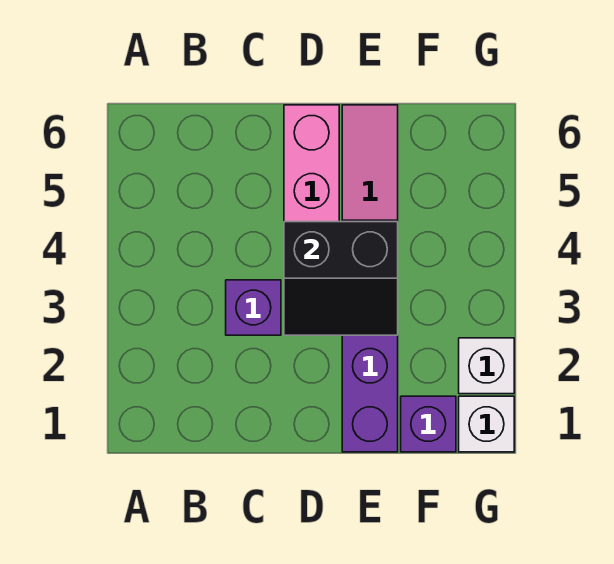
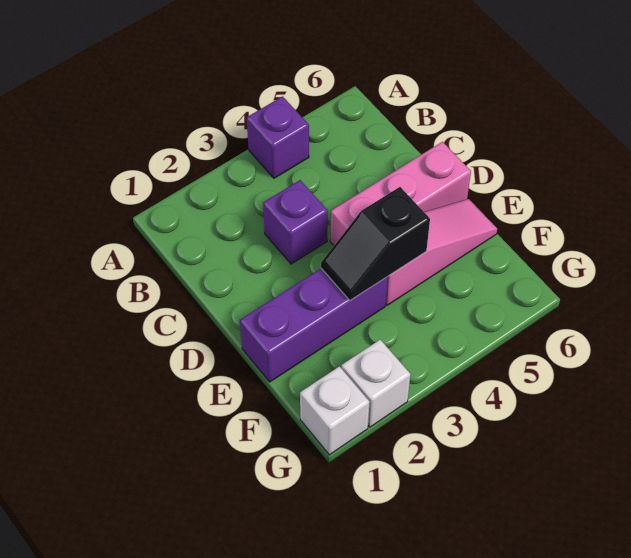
black slope D3:E4 level 2 top 4 -> black slope E3:E4 level 2 top 4
purple brick F1 level 1 -> purple brick A4 level 1

